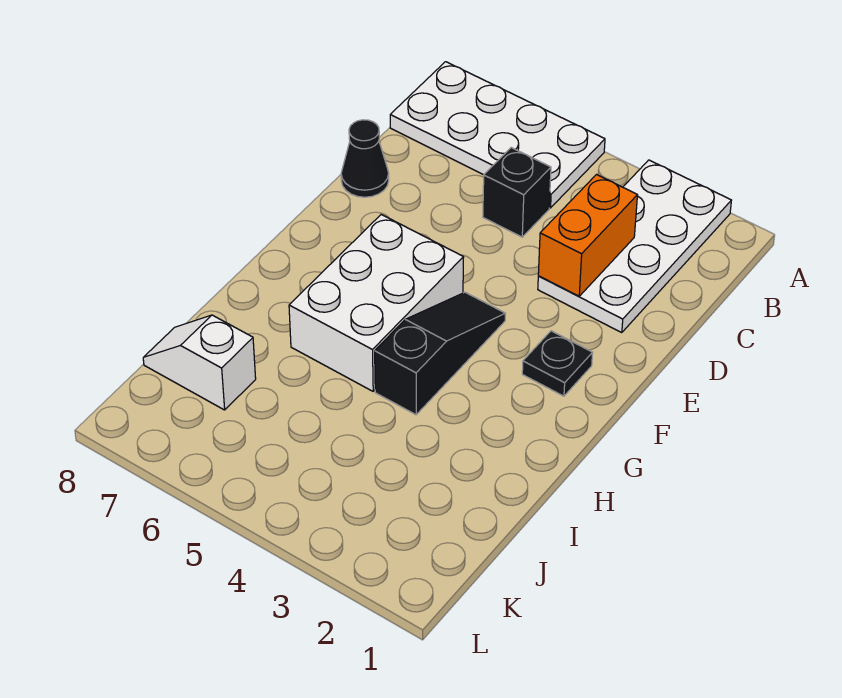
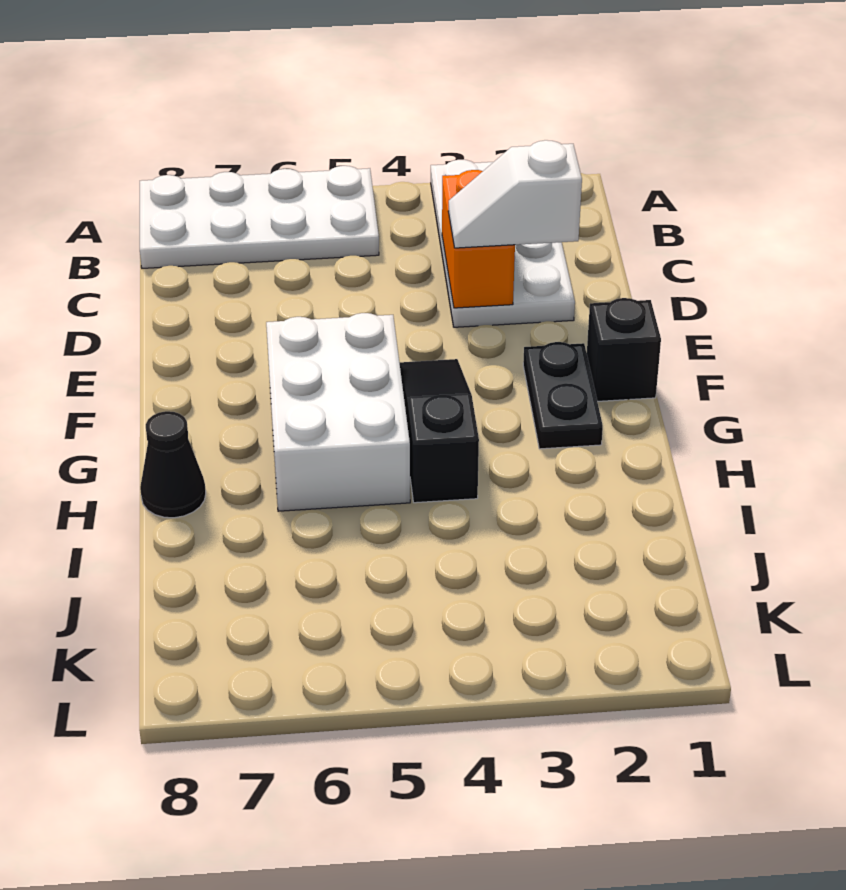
black brick C5 level 1 -> black brick F1 level 1
black cone D8 level 1 -> black cone H8 level 1
black plate F2 level 1 -> black plate F2:G2 level 1
white slope J7:J8 level 1 top 7 -> white slope D2:D3 level 3 top 2

